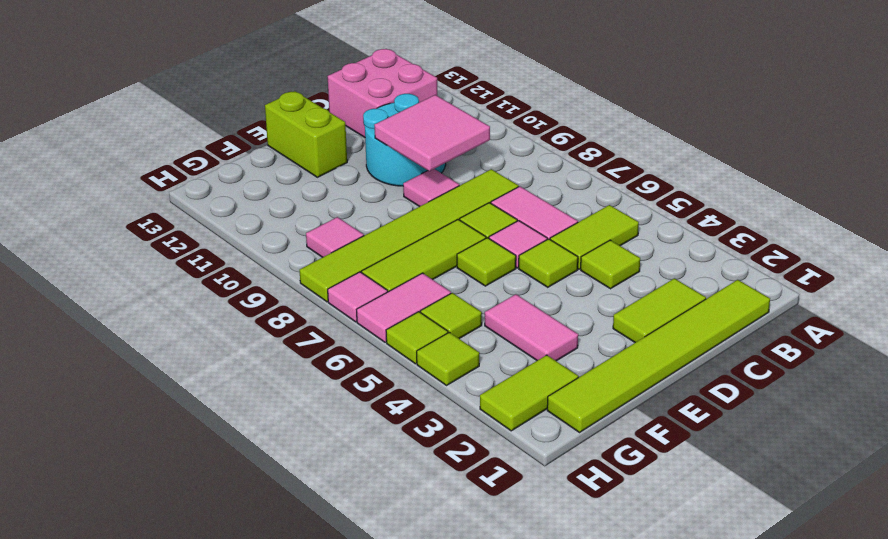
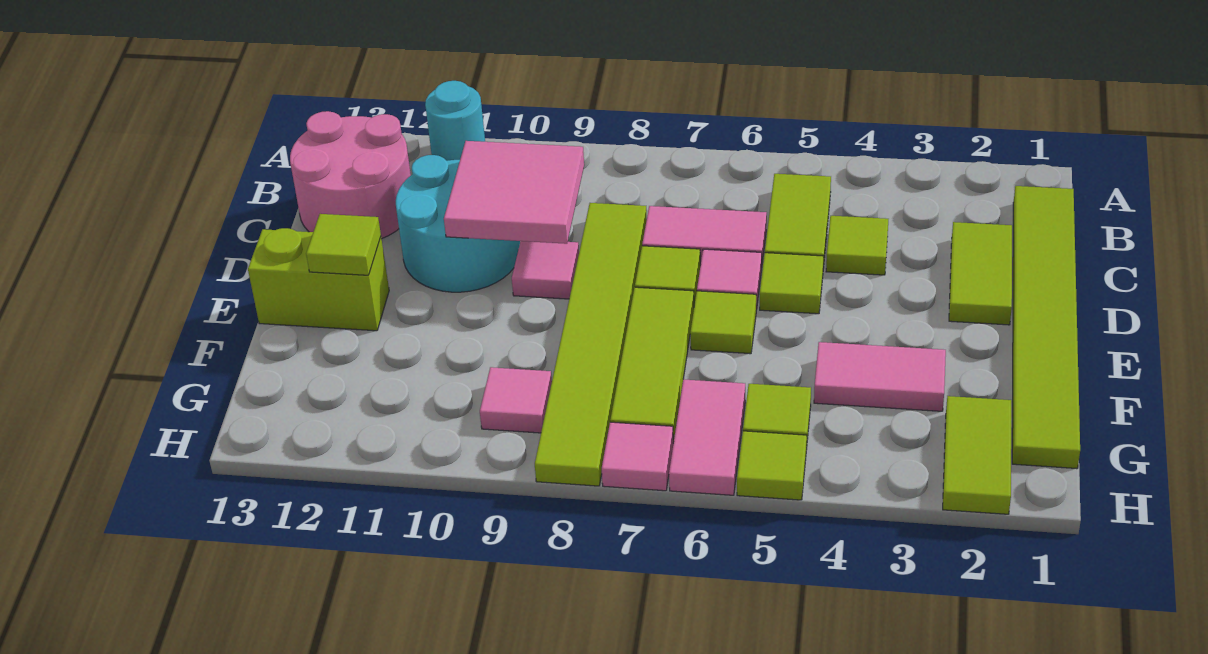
none -> cyan round brick A11 level 1
pink brick B12:C13 level 1 -> pink round brick B12:C13 level 1
lime tile H4 level 1 -> lime tile E12 level 2

